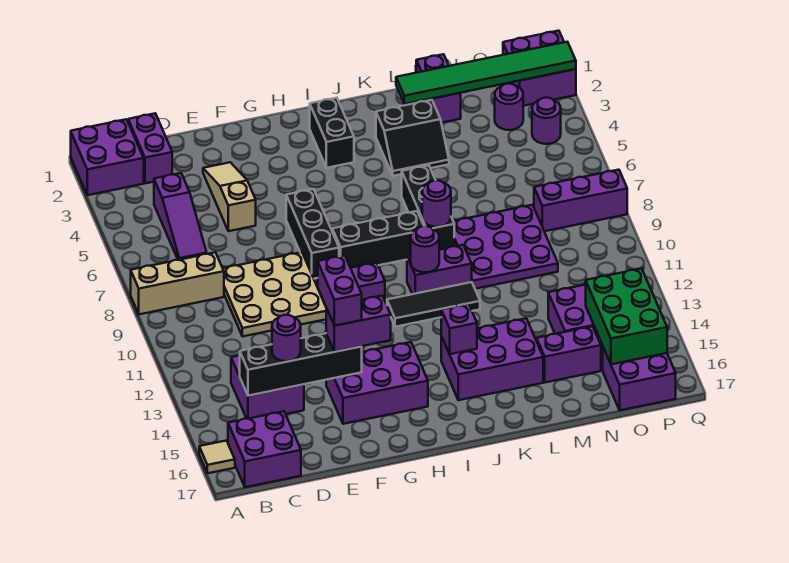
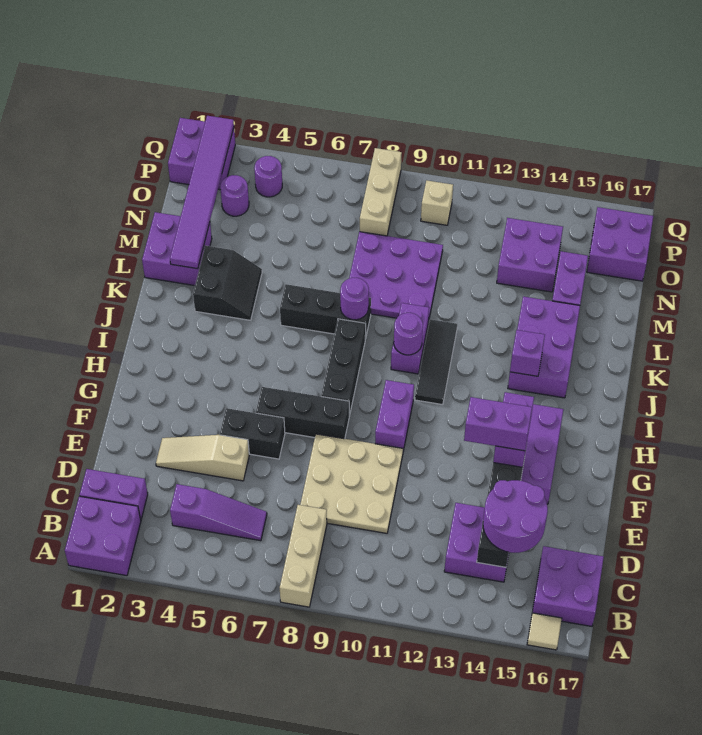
purple round brick D14 level 3 -> purple round brick C14:D15 level 3
black brick I2:I3 level 1 -> black brick F5:F6 level 1
green tile L2:Q2 level 2 -> purple tile L2:Q2 level 2
purple brick M1:M2 level 1 -> purple brick L1:M2 level 1
purple brick O8:Q8 level 1 -> tan brick O8:Q8 level 1
green brick O14:P16 level 2 -> none
none -> tan brick P10 level 1

